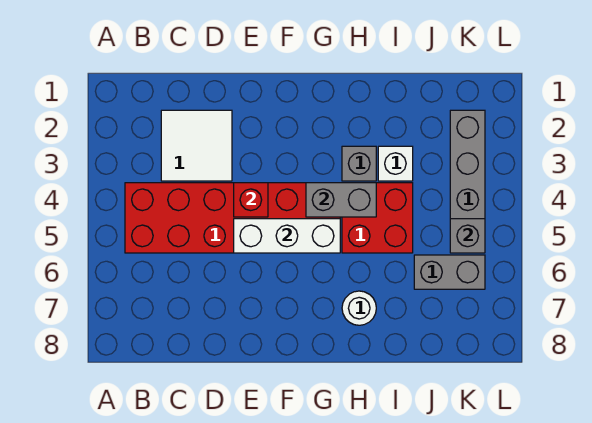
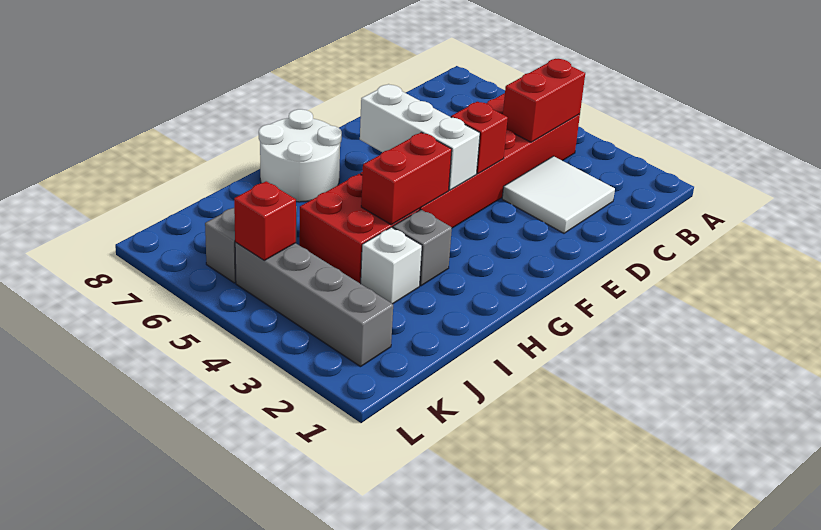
none -> red brick B4:C4 level 2
white brick E5:G5 level 2 -> white brick F4:F6 level 2
grey brick G4:H4 level 2 -> red brick G4:H4 level 2
white round brick H7 level 1 -> white round brick G7:H8 level 1
grey brick K5 level 2 -> red brick K5 level 2

